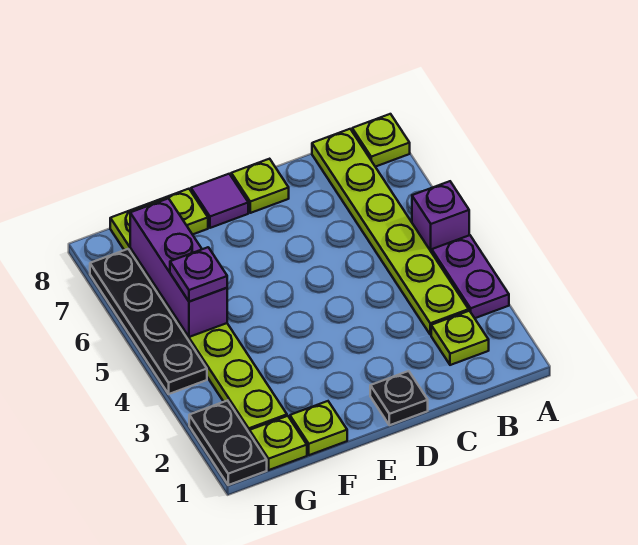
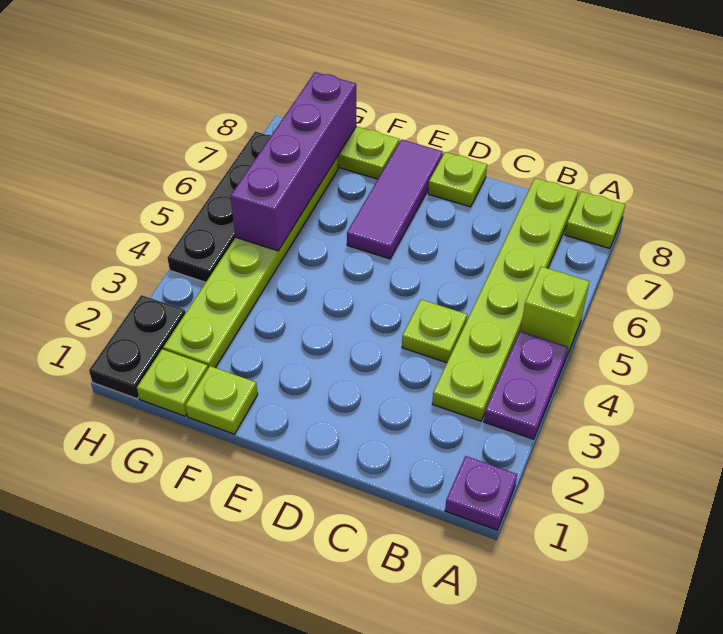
purple brick A5 level 1 -> lime brick A5 level 1
lime plate B2 level 1 -> lime plate C4 level 1
black plate D1 level 1 -> none
purple tile E8 level 1 -> purple tile E6:E8 level 1
purple brick G5:G7 level 2 -> purple brick G5:G8 level 2
purple plate G5 level 3 -> purple plate A1 level 1

